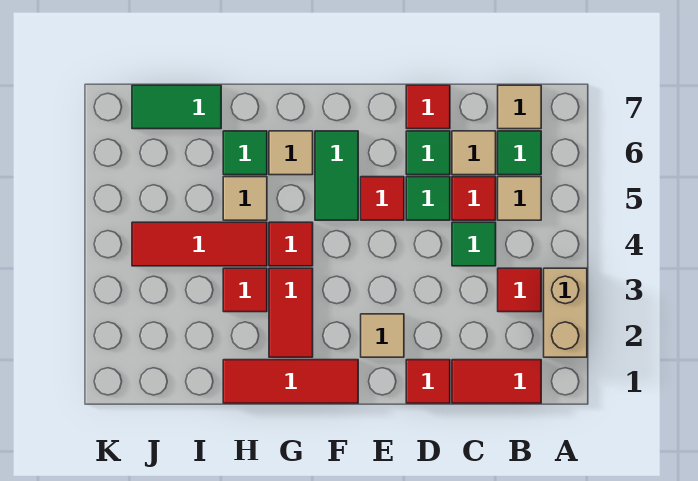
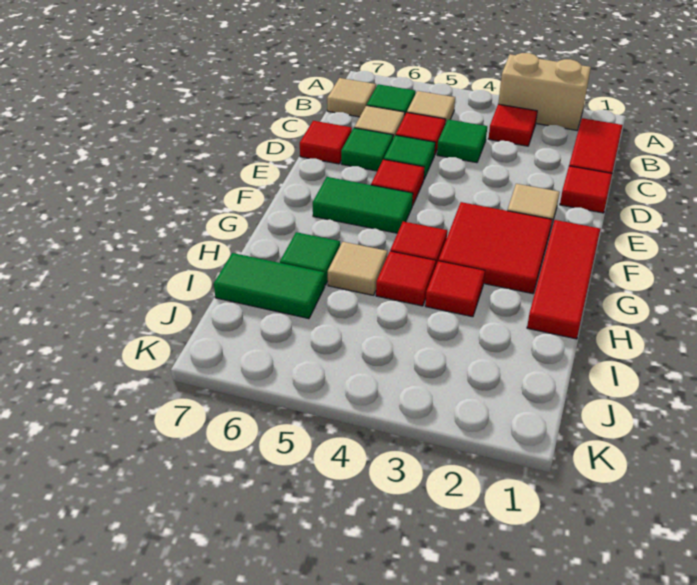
red tile G2:G3 level 1 -> red tile F2:G3 level 1
tan tile G6 level 1 -> none
red tile H4:J4 level 1 -> red tile H4 level 1
green tile I7:J7 level 1 -> green tile I6:I7 level 1

